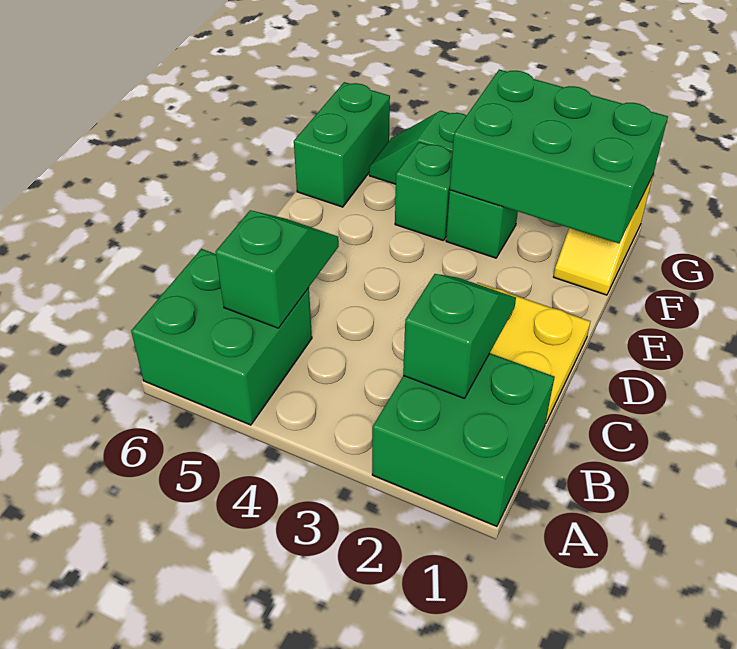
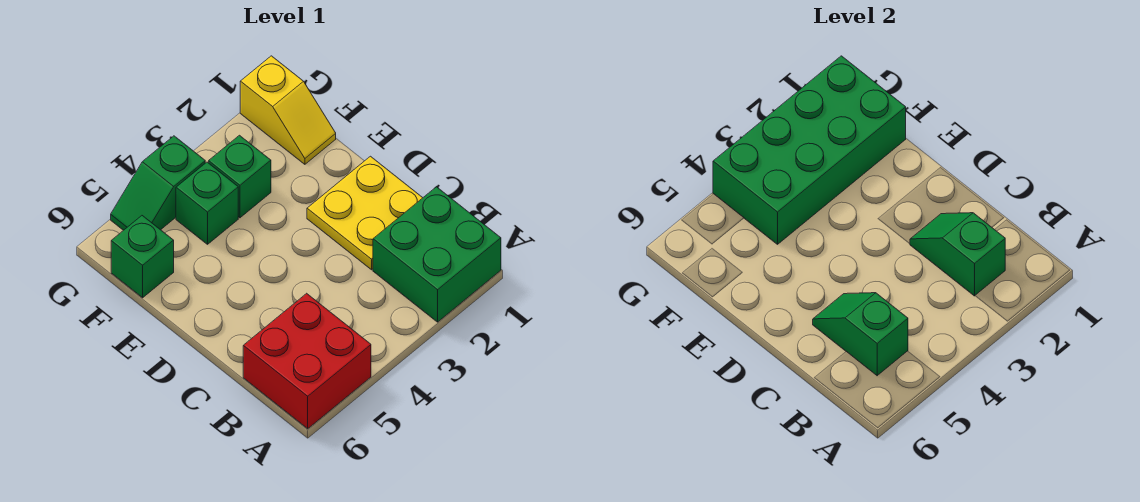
green brick A5:B6 level 1 -> red brick A5:B6 level 1
green brick F1:G3 level 2 -> green brick F1:G4 level 2
green brick F6:G6 level 1 -> green brick F6 level 1

